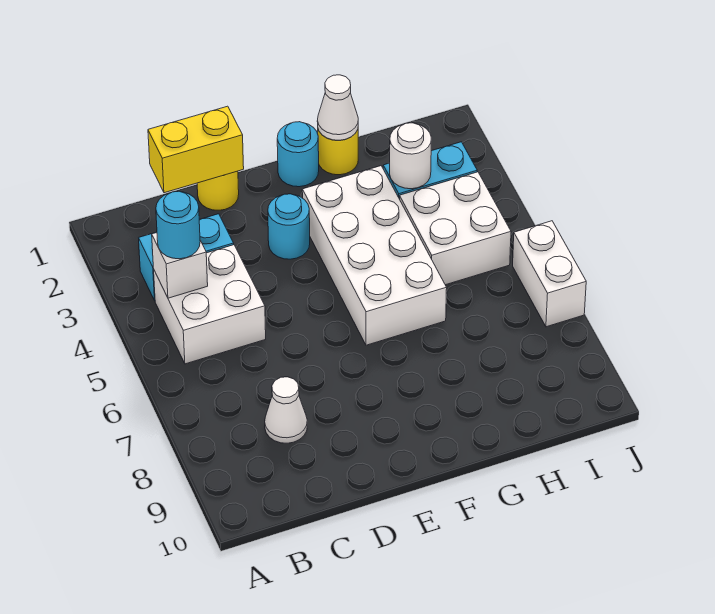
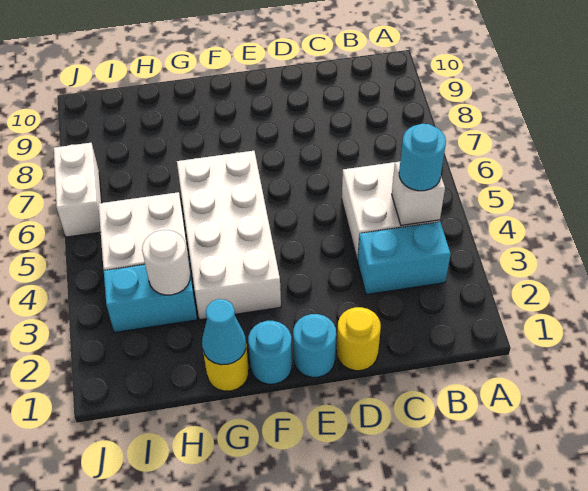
yellow brick C1:D1 level 2 -> none
white cone C8 level 1 -> none
cyan round brick E3 level 1 -> cyan round brick E1 level 1
white cone G1 level 2 -> cyan cone G1 level 2

